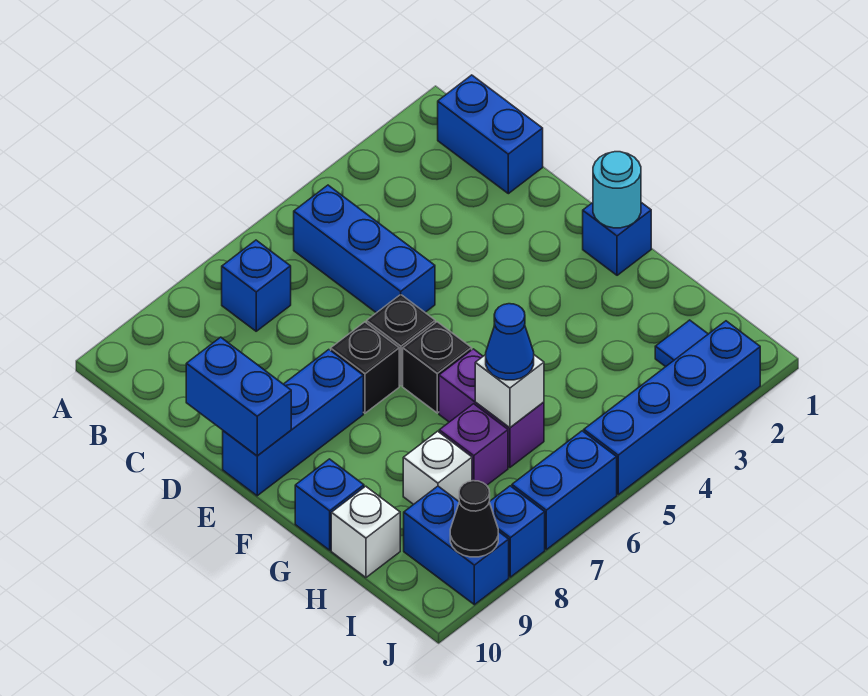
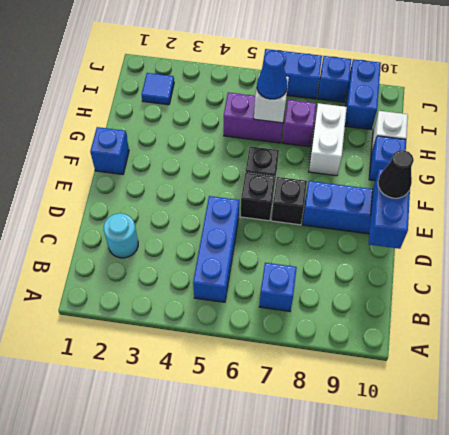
blue brick B1:C1 level 1 -> none
cyan round brick F1 level 2 -> cyan round brick C2 level 1
purple brick G6:H6 level 1 -> purple brick H5:H6 level 1
white brick H8 level 1 -> white brick G8:H8 level 1
blue brick J2:J5 level 1 -> none
black cone J9 level 2 -> black cone E10 level 3

